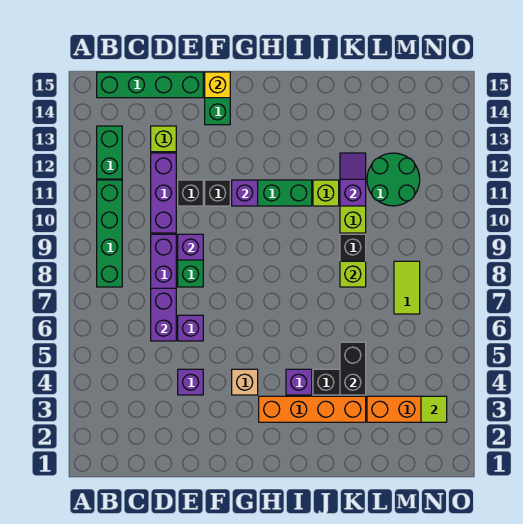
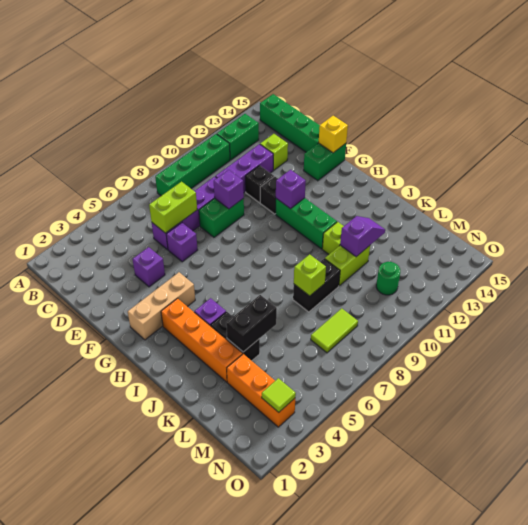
purple brick D6:D7 level 2 -> lime brick D6:D7 level 2
tan brick G4 level 1 -> tan brick G2:G4 level 1
green round brick L11:M12 level 1 -> green round brick M11 level 1

